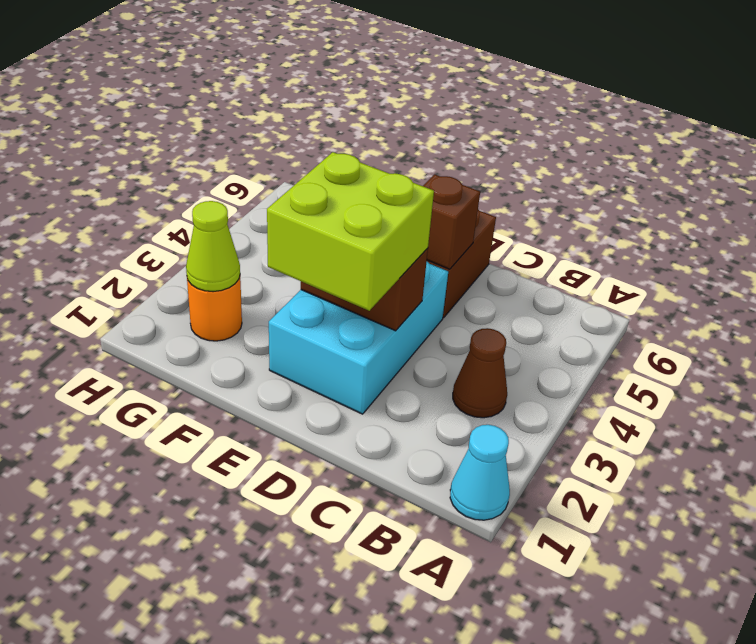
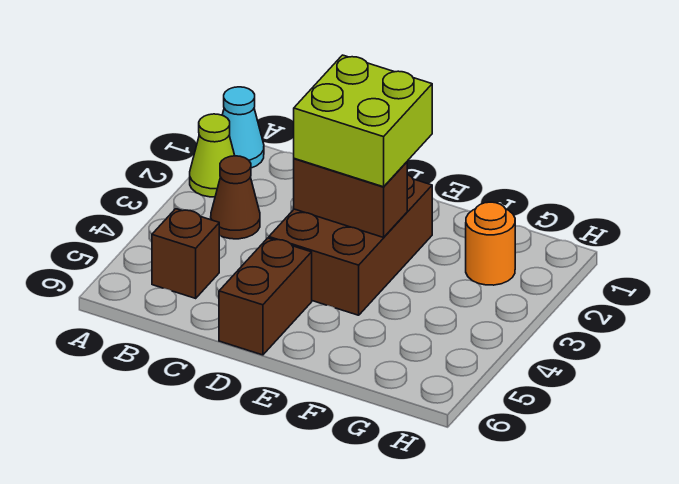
cyan brick D2:E4 level 1 -> brown brick D2:E4 level 1
brown brick D5 level 2 -> brown brick B5 level 1
lime cone G2 level 2 -> lime cone A2 level 1

